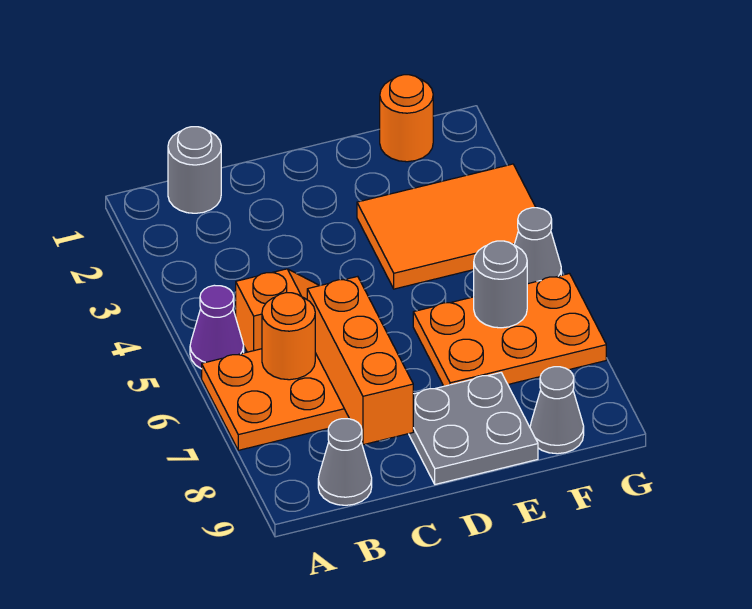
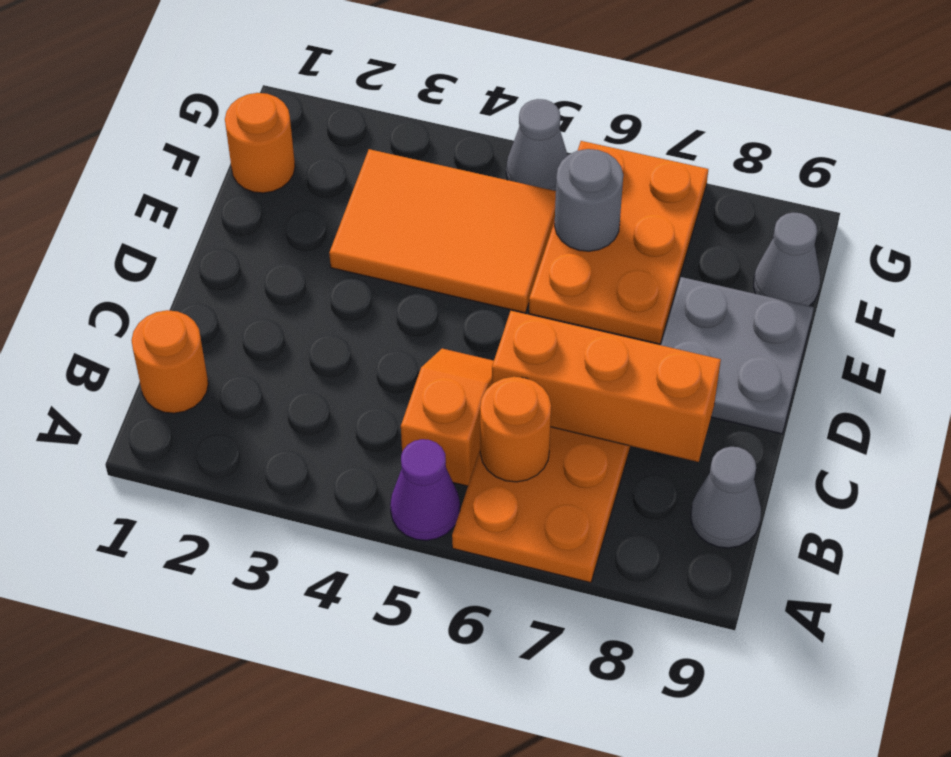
grey round brick B1 level 1 -> orange round brick B1 level 1
orange tile E3:G4 level 1 -> orange tile E3:F5 level 1

